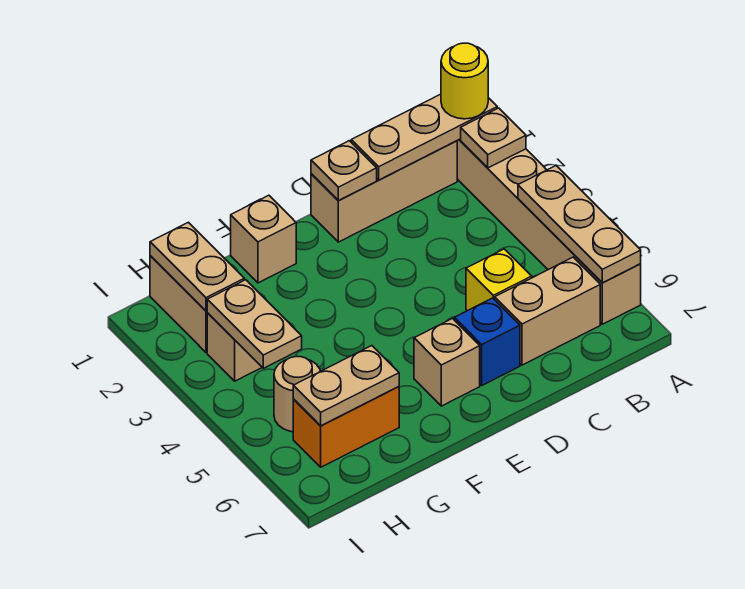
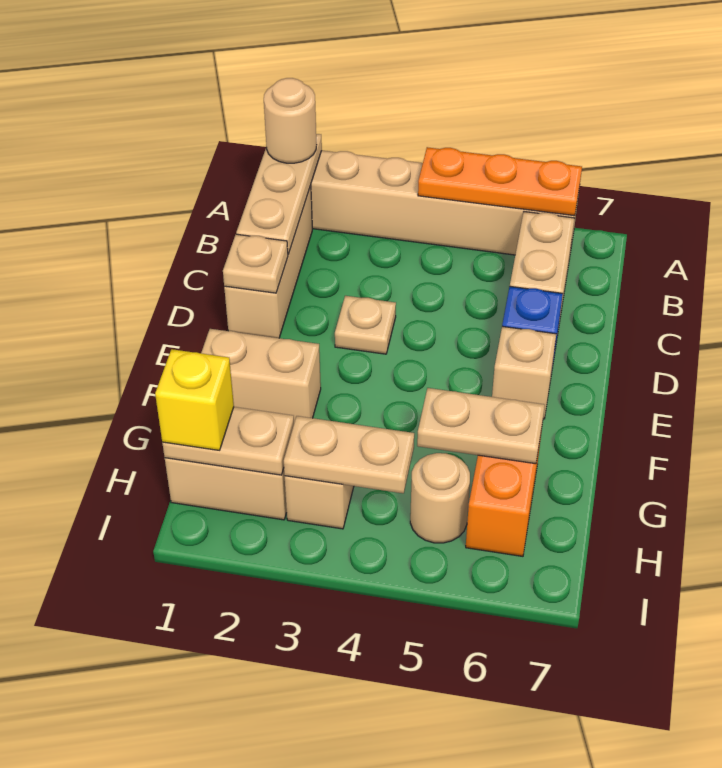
yellow round brick A1 level 3 -> tan round brick A1 level 3
tan plate A2 level 2 -> tan plate D3 level 1
tan plate A4:A6 level 2 -> orange plate A4:A6 level 2
yellow brick C5 level 1 -> yellow brick H1 level 3
tan brick F1 level 1 -> tan brick F1:F2 level 1
tan plate G6:H6 level 2 -> tan plate G5:G6 level 2

